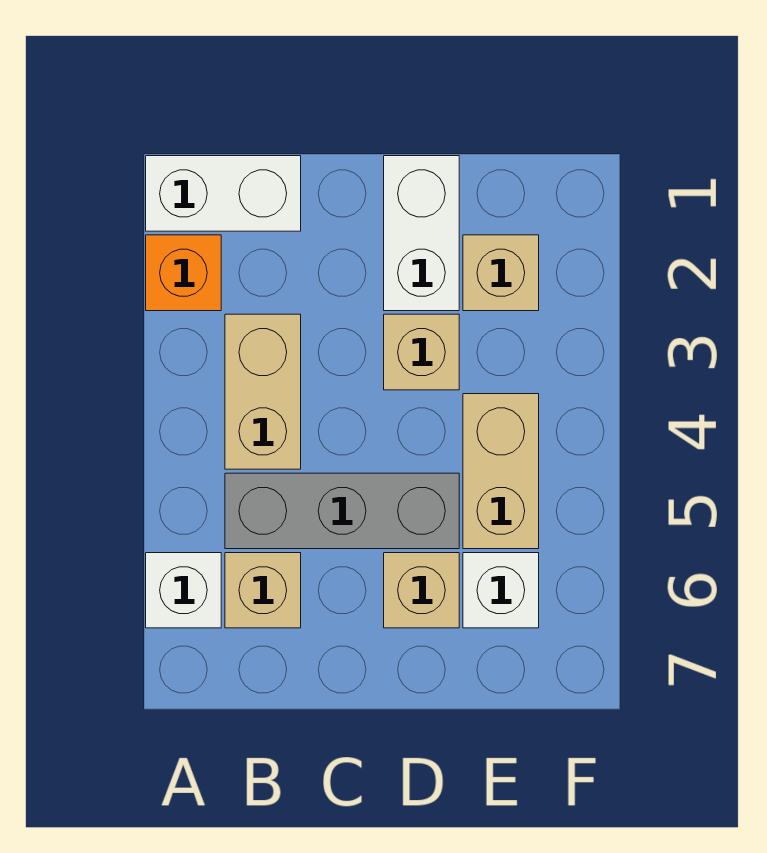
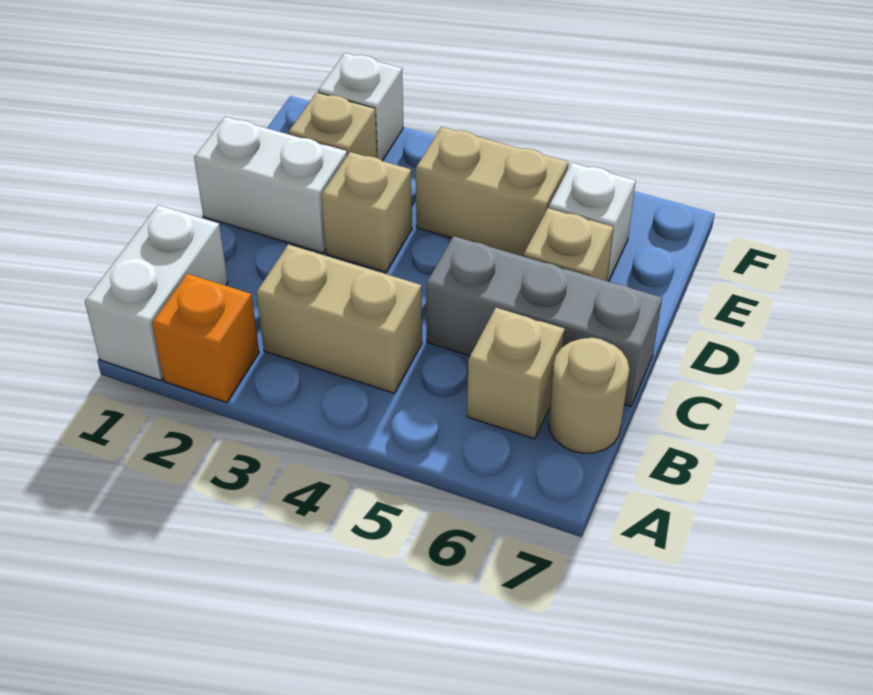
white brick A6 level 1 -> white brick F2 level 1
grey brick B5:D5 level 1 -> grey brick C5:C7 level 1
none -> tan round brick B7 level 1

